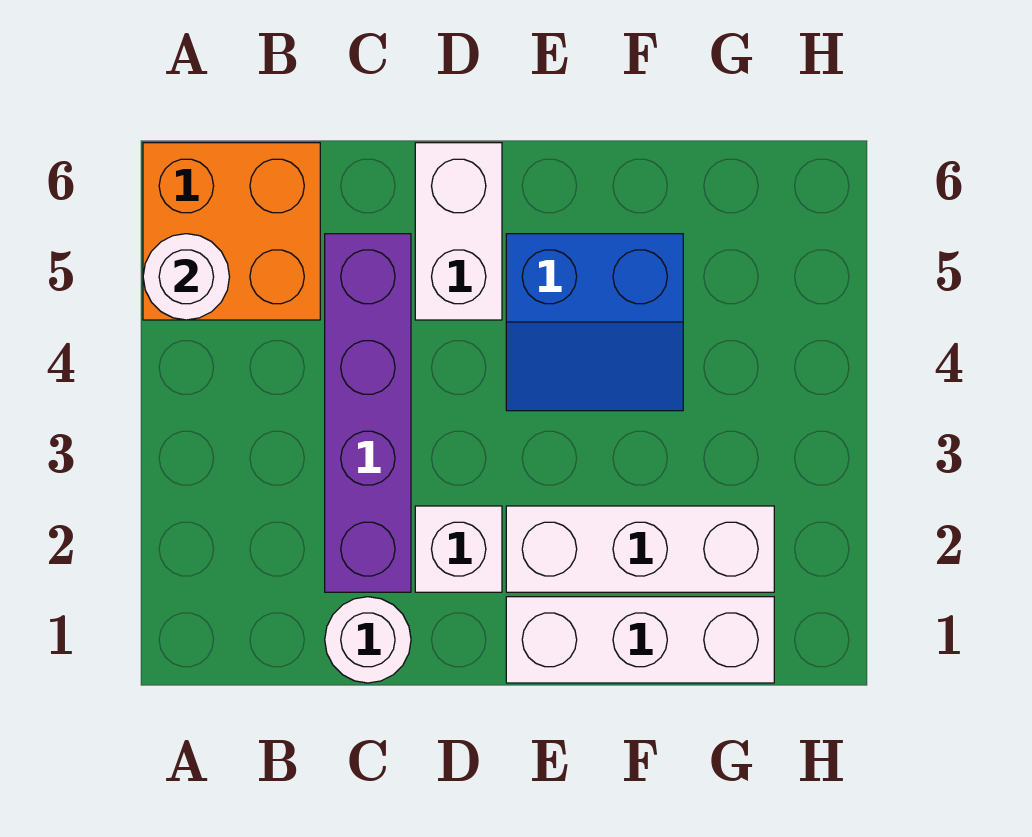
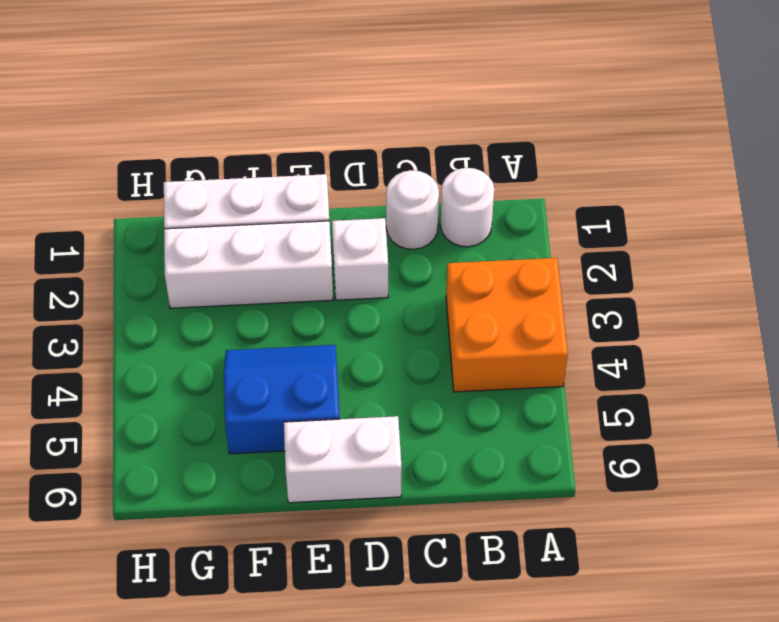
orange brick A5:B6 level 1 -> orange brick A3:B4 level 1
white round brick A5 level 2 -> white round brick B1 level 1
purple brick C2:C5 level 1 -> none
white brick D5:D6 level 1 -> white brick D6:E6 level 1

